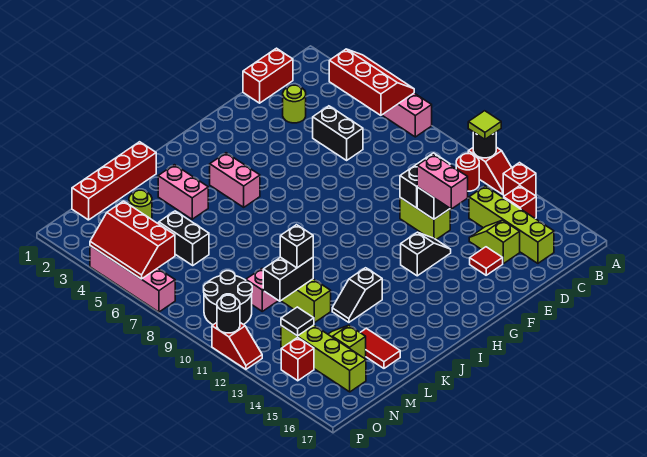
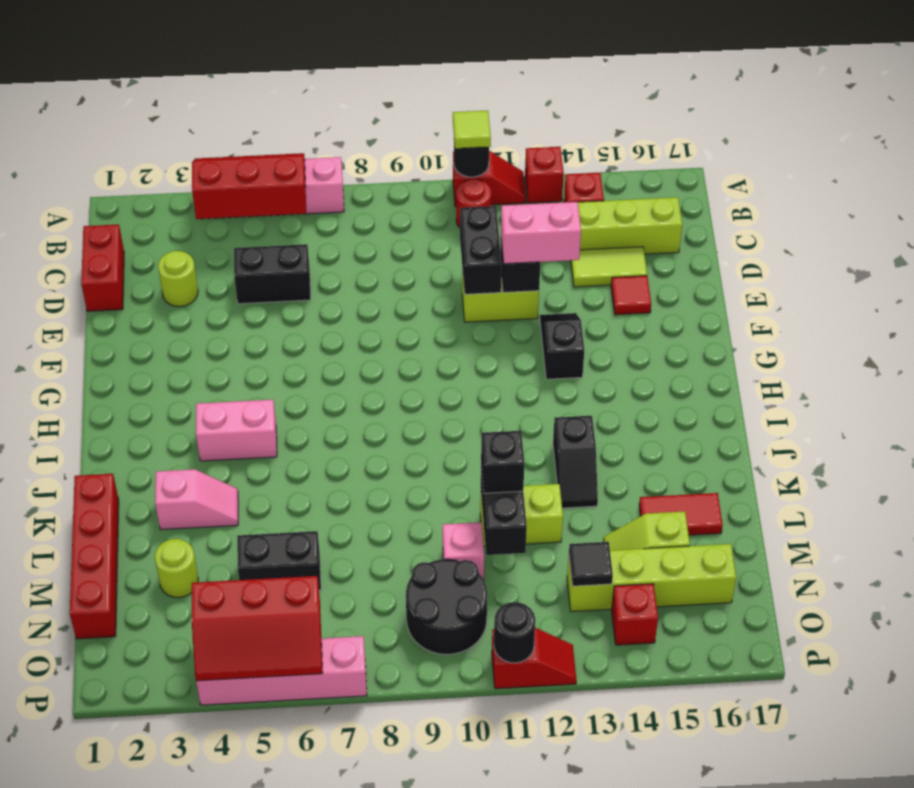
lime slope D14:D15 level 1 top 15 -> lime tile D14:D15 level 1
pink brick K3:K4 level 1 -> pink slope K3:K4 level 1 top 3

